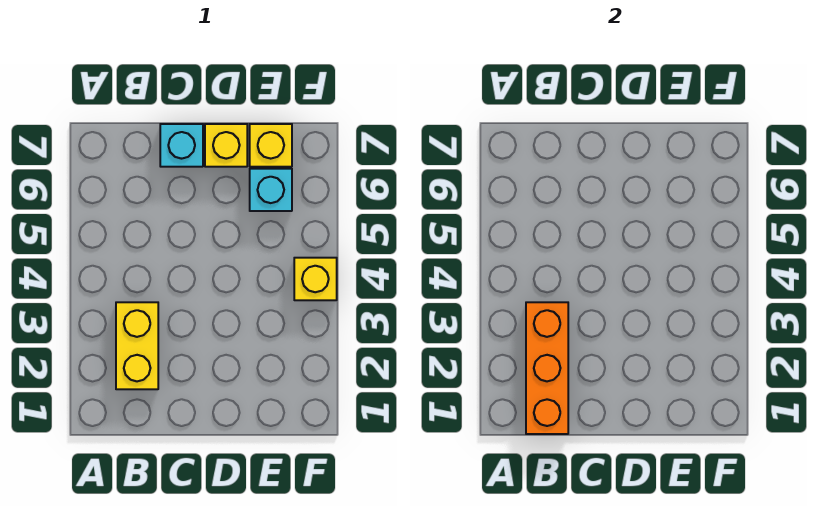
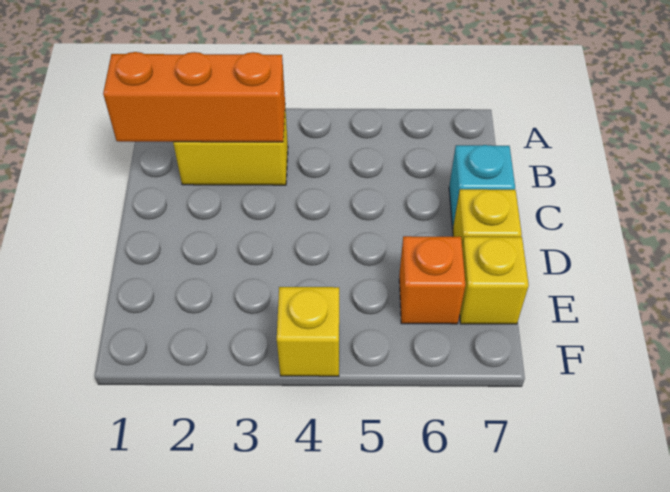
cyan brick E6 level 1 -> orange brick E6 level 1

